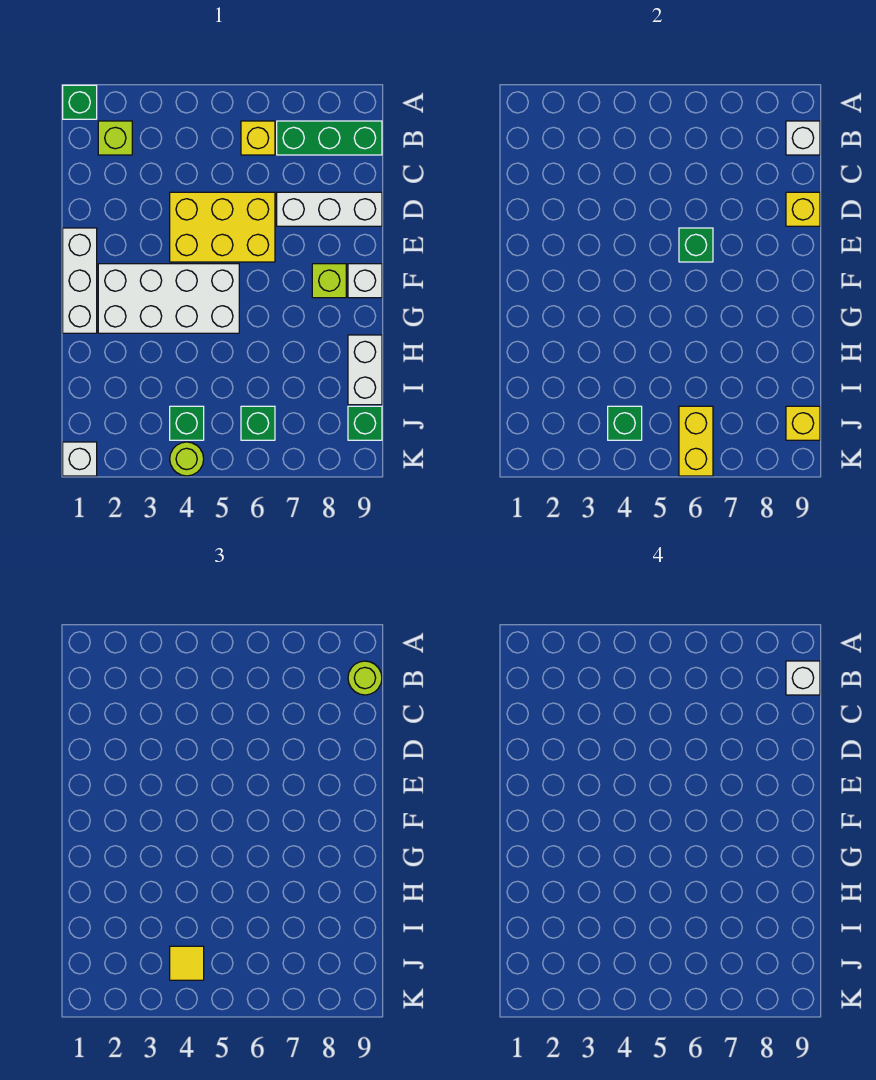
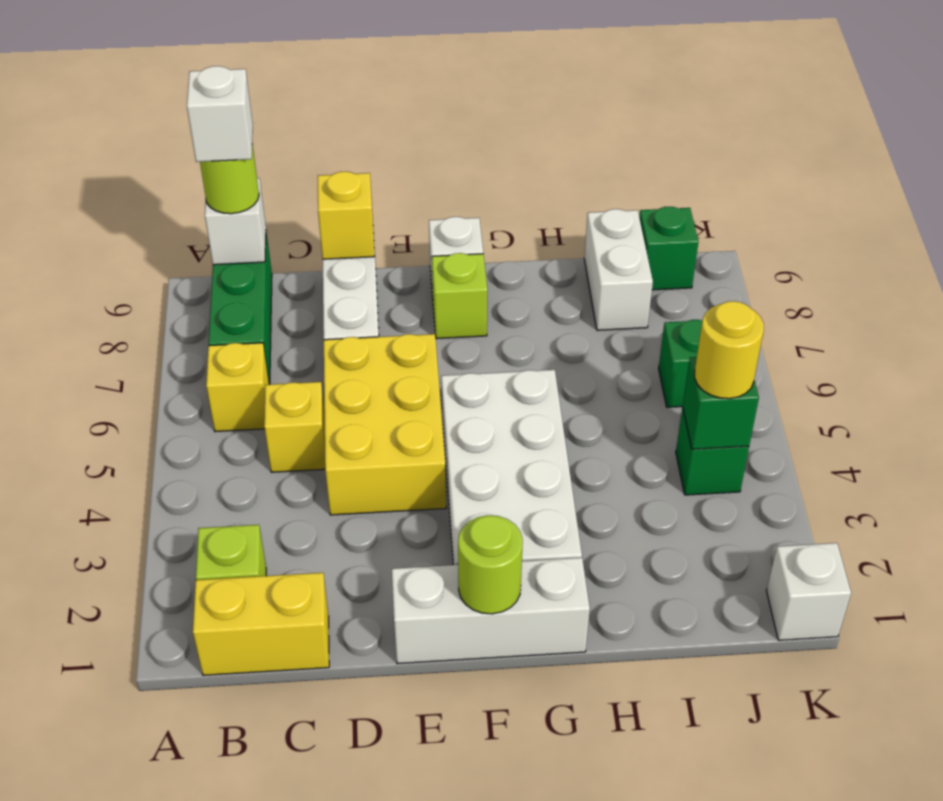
green brick A1 level 1 -> none
green brick E6 level 2 -> none
white brick H9:I9 level 1 -> white brick I8:I9 level 1
yellow tile J4 level 3 -> yellow round brick J4 level 3
yellow brick J6:K6 level 2 -> yellow brick B1:C1 level 1
yellow brick J9 level 2 -> yellow brick C5 level 1
lime round brick K4 level 1 -> lime round brick F1 level 2

